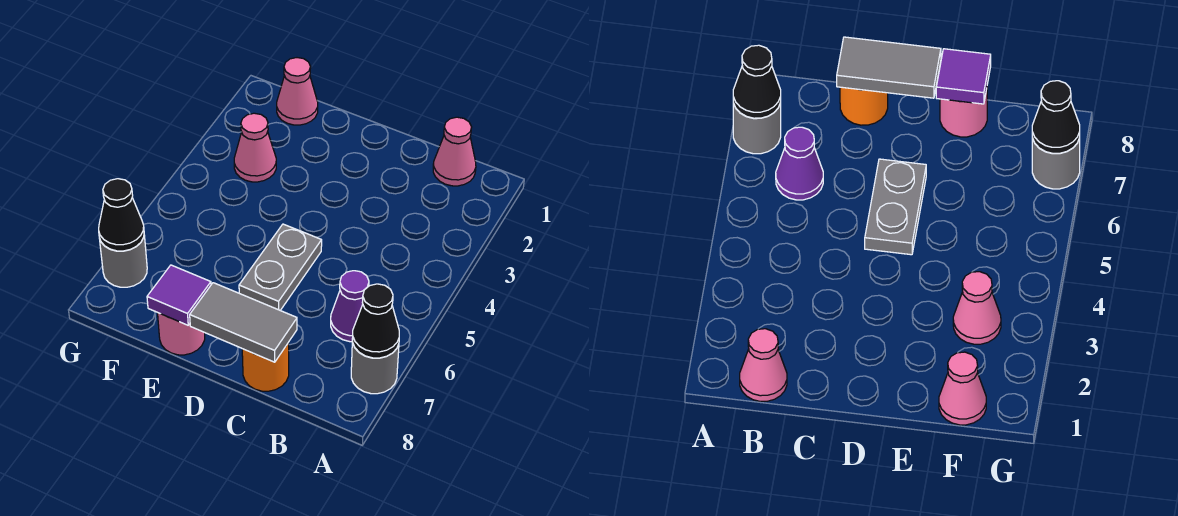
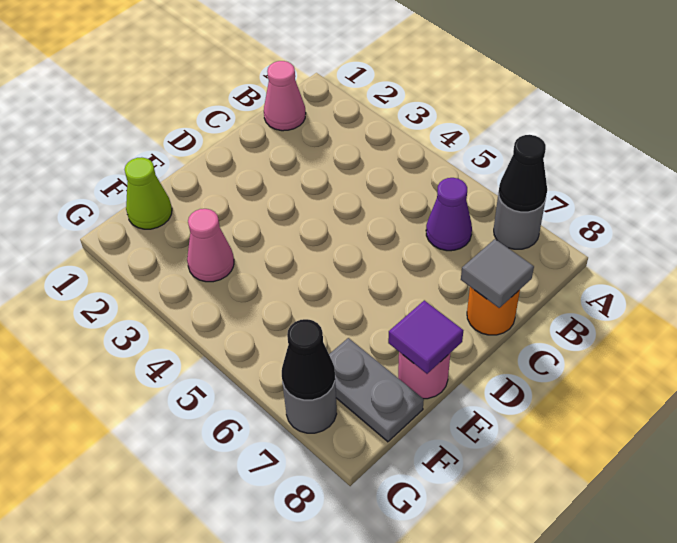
grey tile C8:D8 level 2 -> grey tile C8 level 2
grey plate D5:D6 level 1 -> grey plate F7:F8 level 1
pink cone F1 level 1 -> lime cone F1 level 1

